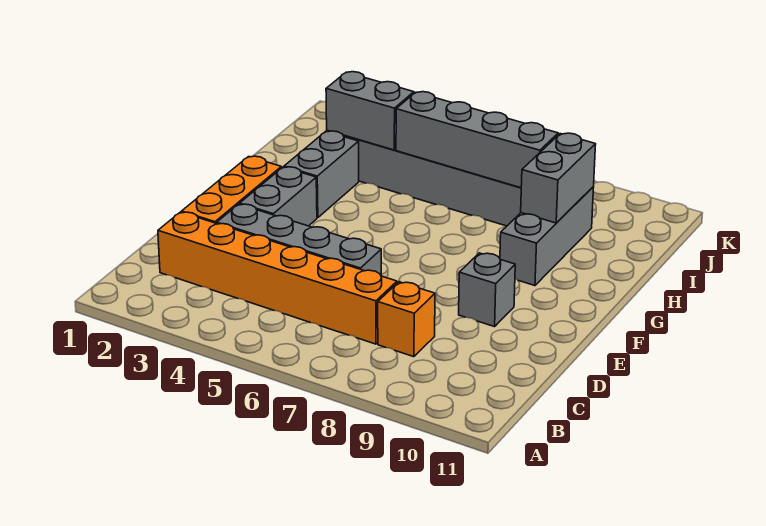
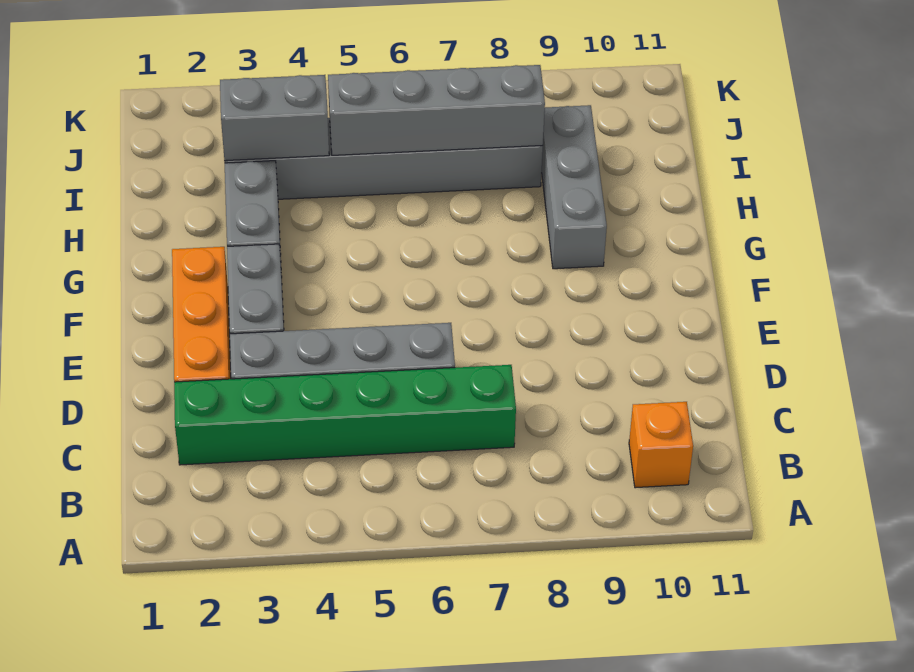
orange brick C2:C7 level 1 -> green brick C2:C7 level 1
orange brick C8 level 1 -> orange brick B10 level 1
grey brick E9 level 1 -> none
grey brick H9:I9 level 2 -> none

